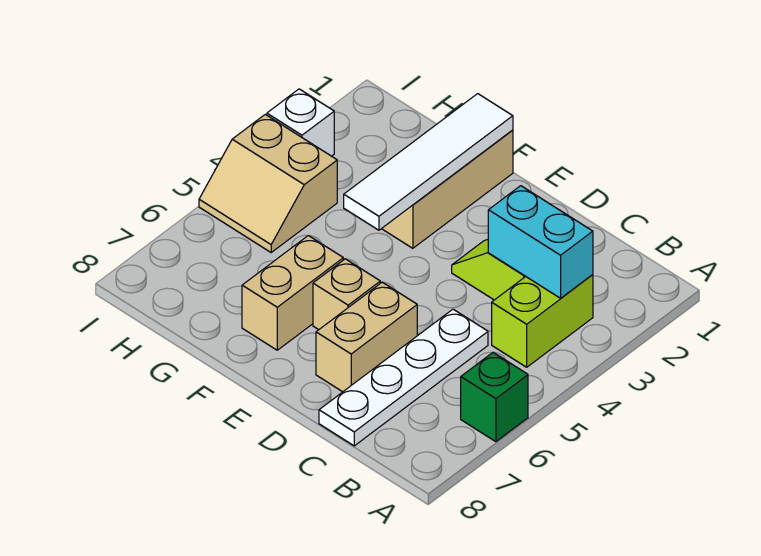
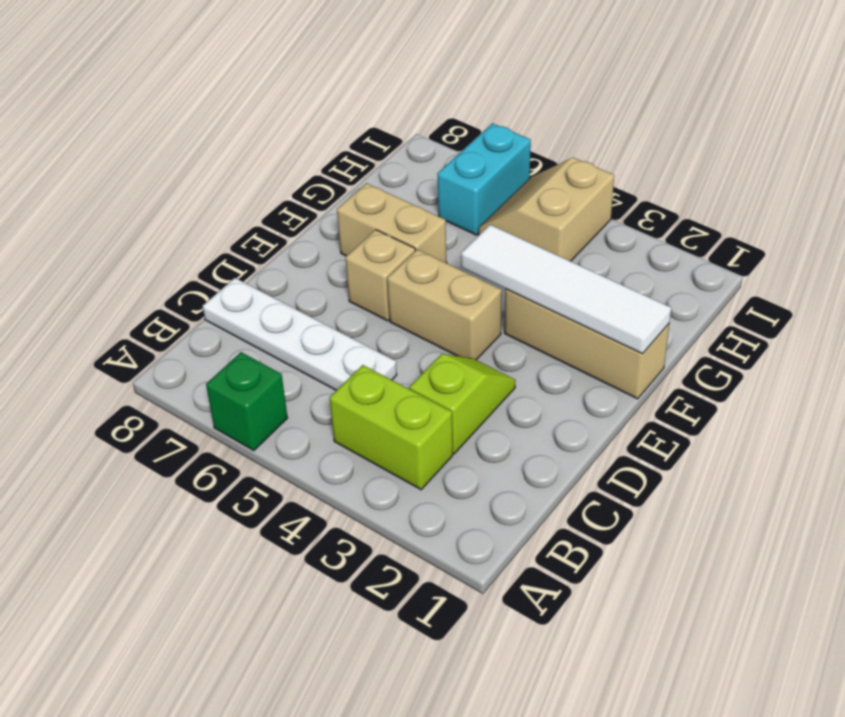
cyan brick B3:C3 level 2 -> cyan brick H6:I6 level 1
tan brick D6:D7 level 1 -> tan brick E4:E5 level 1
white brick I3 level 1 -> none

